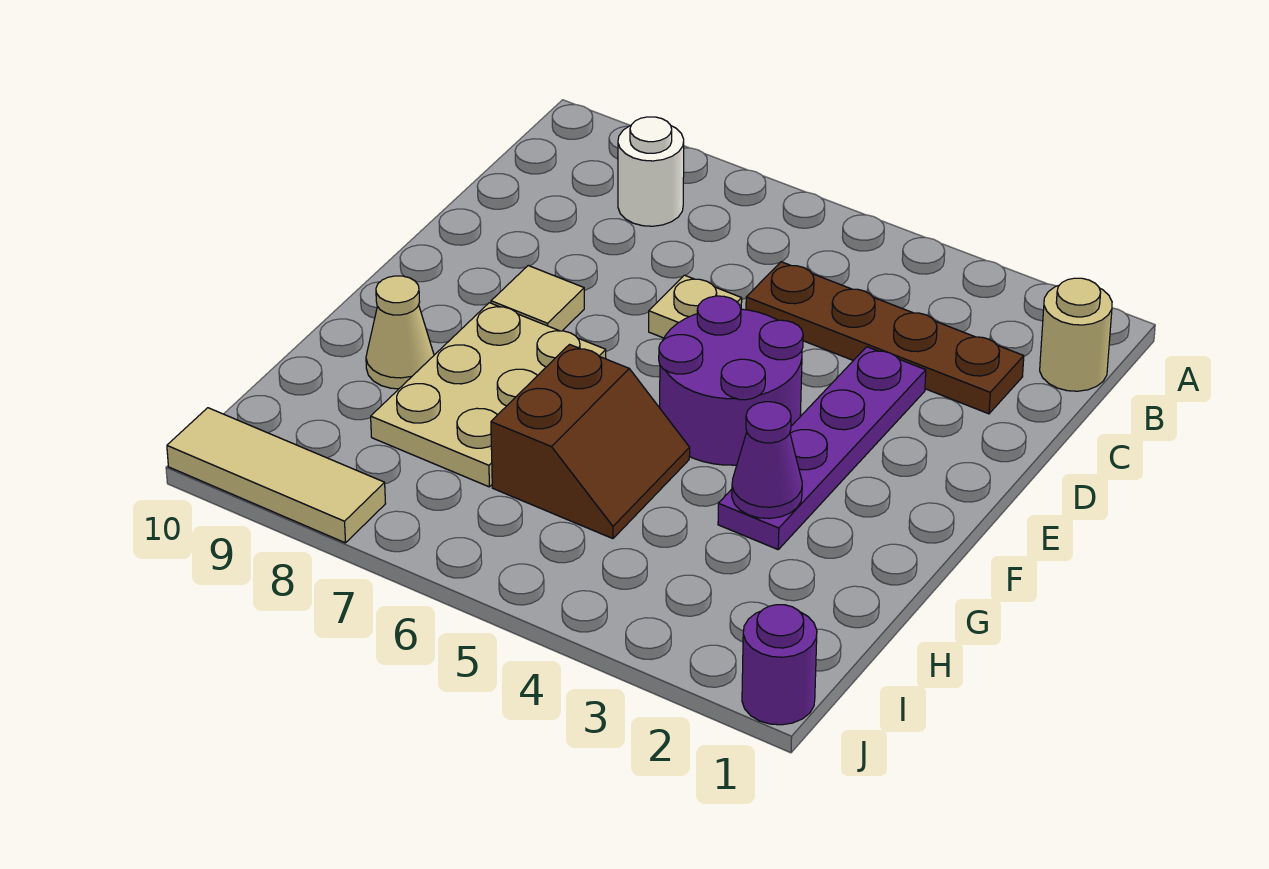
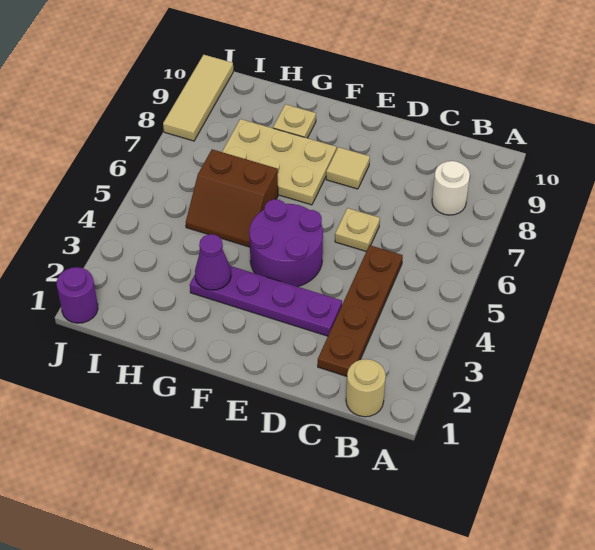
tan cone G9 level 1 -> tan plate G9 level 1

